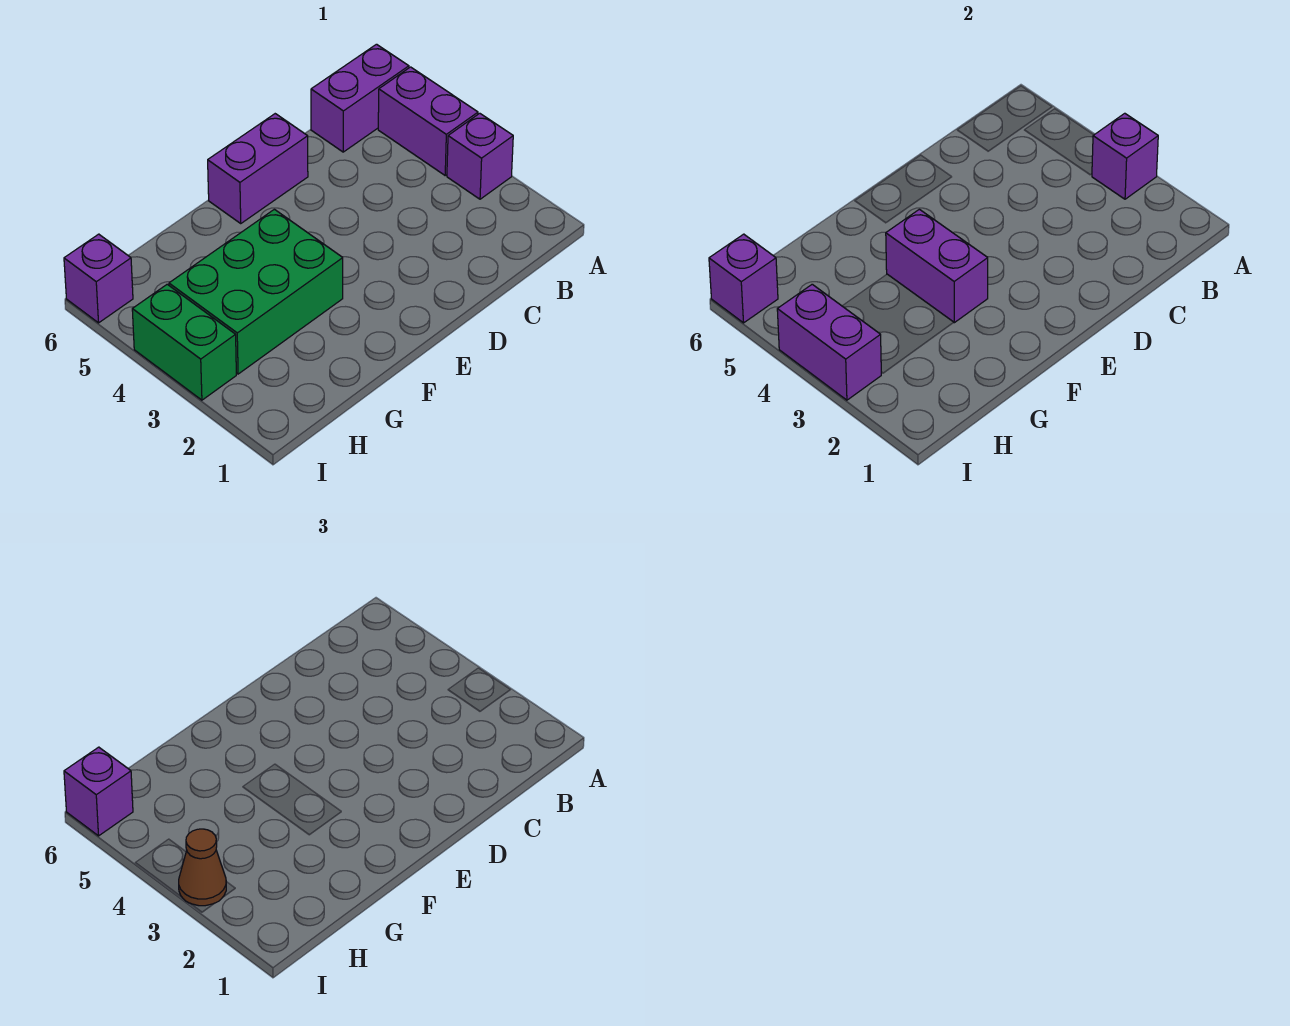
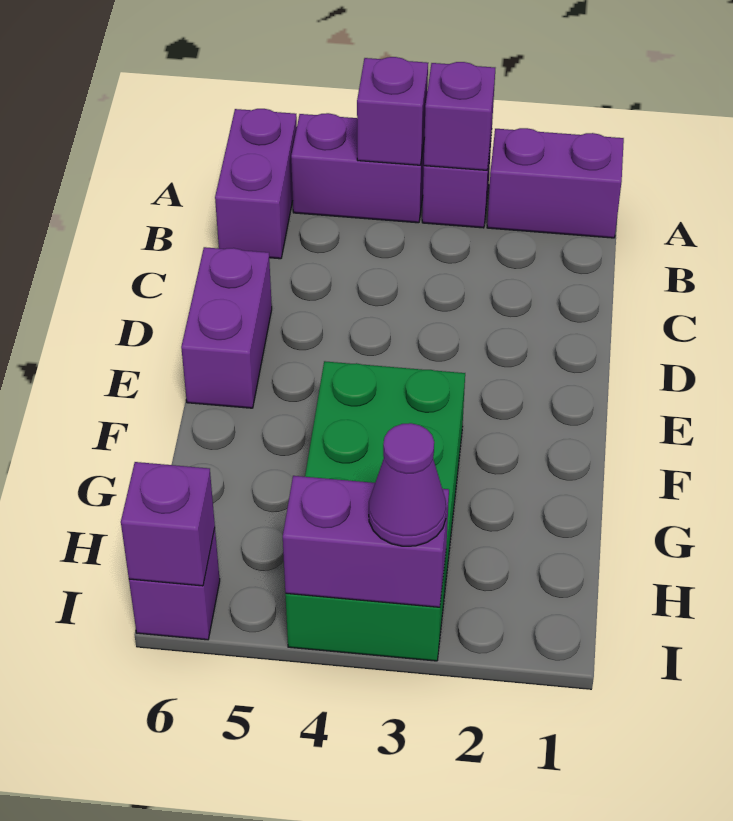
purple brick F3:F4 level 2 -> purple brick A1:A2 level 1
brown cone I3 level 3 -> purple cone I3 level 3
purple brick I6 level 3 -> purple brick A4 level 2

